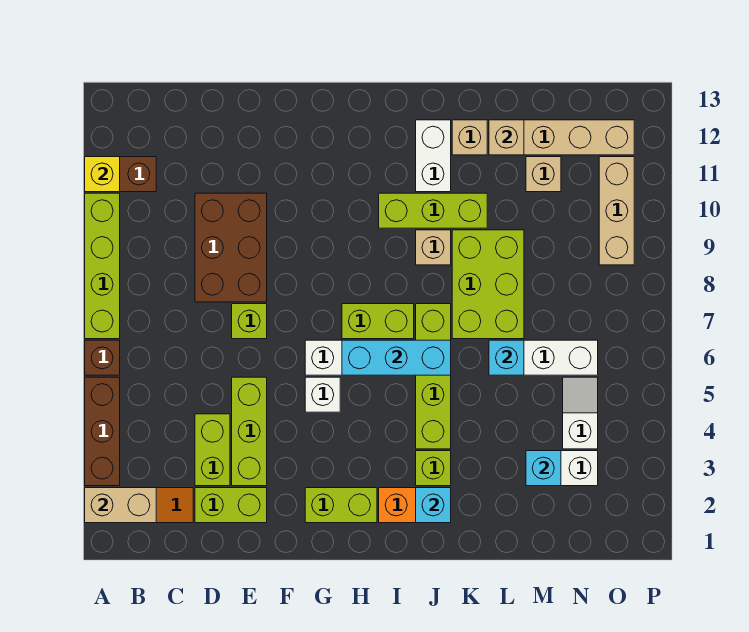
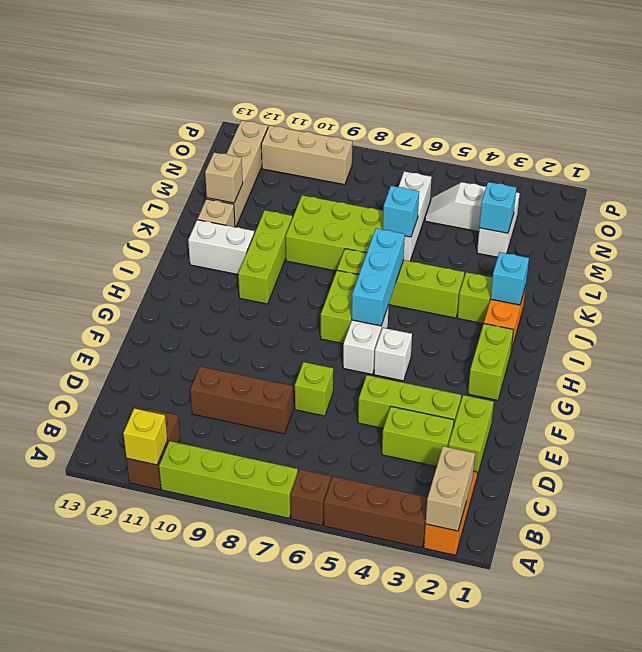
brown brick D8:E10 level 1 -> brown brick D8:D10 level 1
tan brick J9 level 1 -> none
tan brick M11 level 1 -> none

